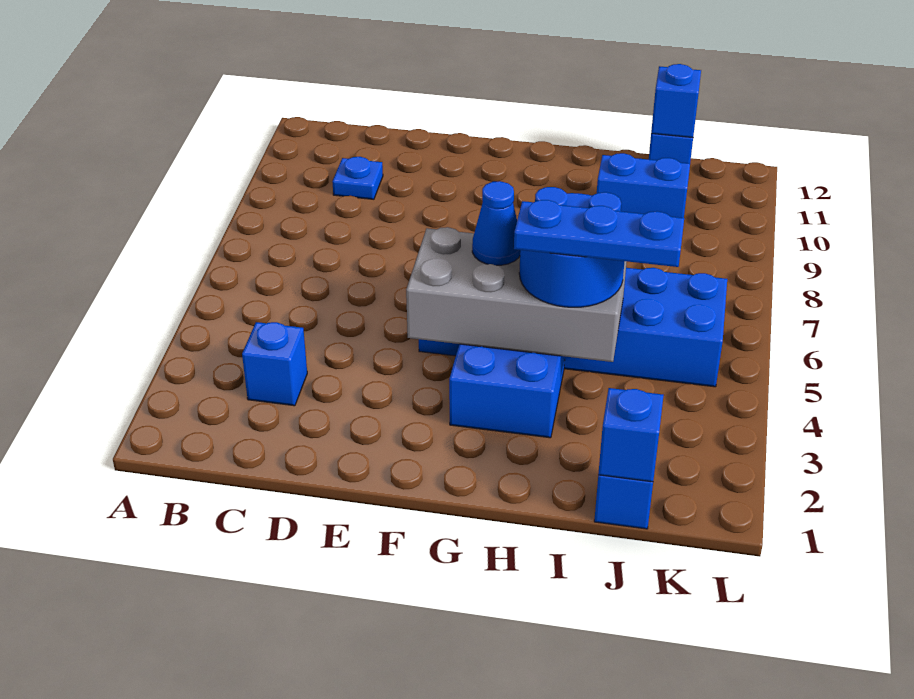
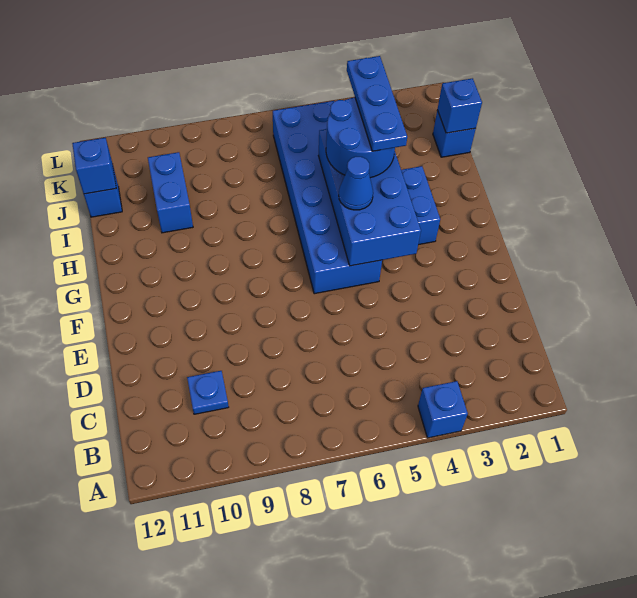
blue brick C3 level 1 -> blue brick A4 level 1
grey brick F4:I5 level 2 -> blue brick F4:I5 level 2

